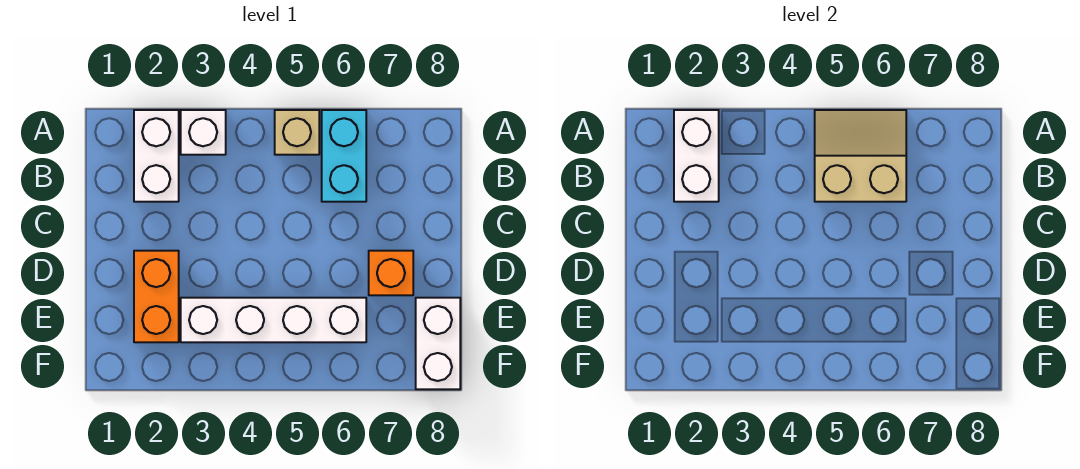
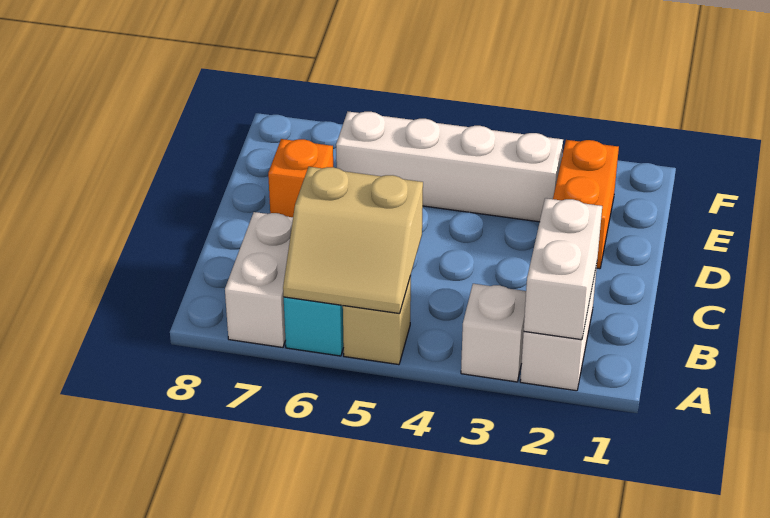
white brick E8:F8 level 1 -> white brick A7:B7 level 1

